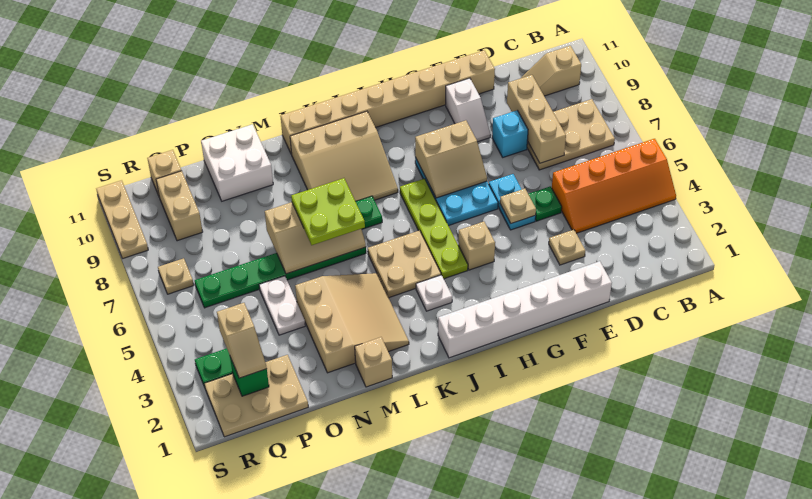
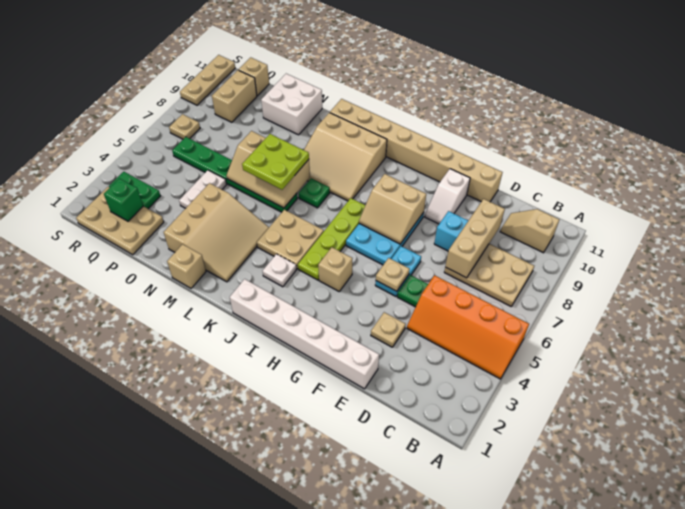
tan slope Q2:Q3 level 3 top 3 -> none

